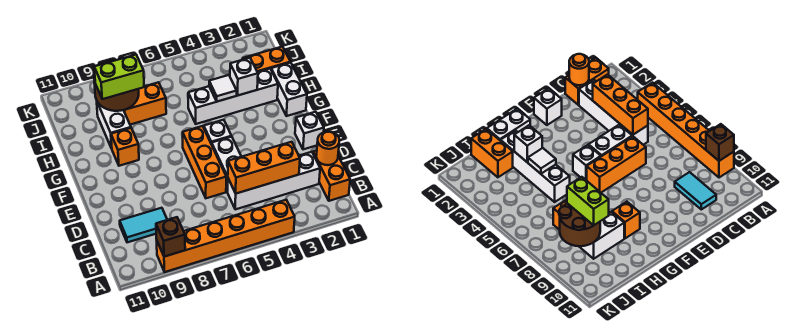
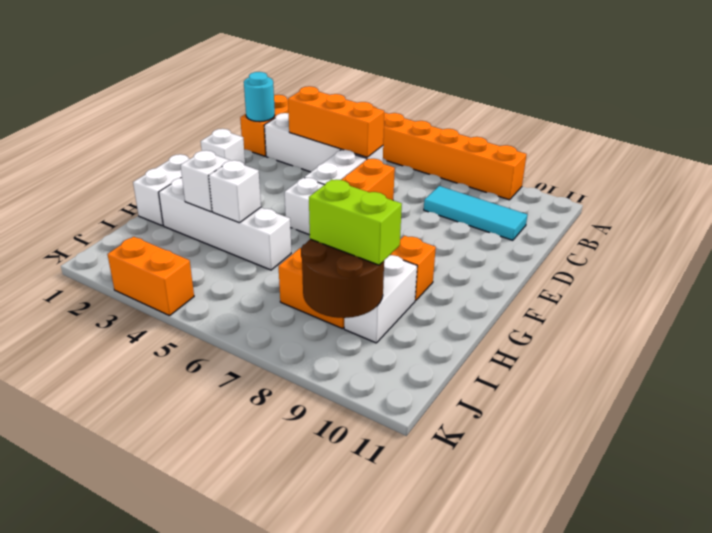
brown brick A9 level 2 -> none
orange round brick C1 level 2 -> cyan round brick C1 level 2
cyan tile C9:C10 level 1 -> cyan tile C8:C10 level 1
white tile H4 level 2 -> white brick H4 level 2
orange brick I1:I2 level 1 -> orange brick K3:K4 level 1

